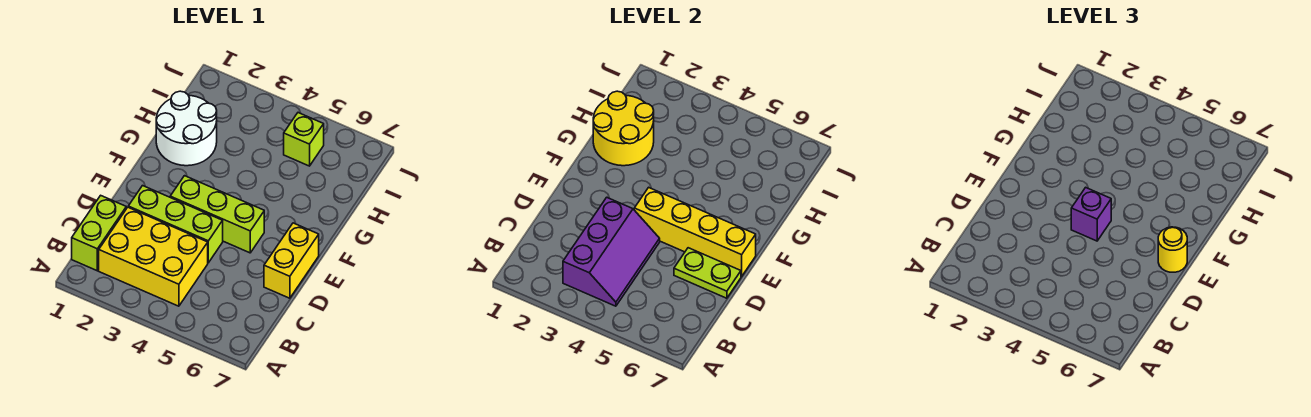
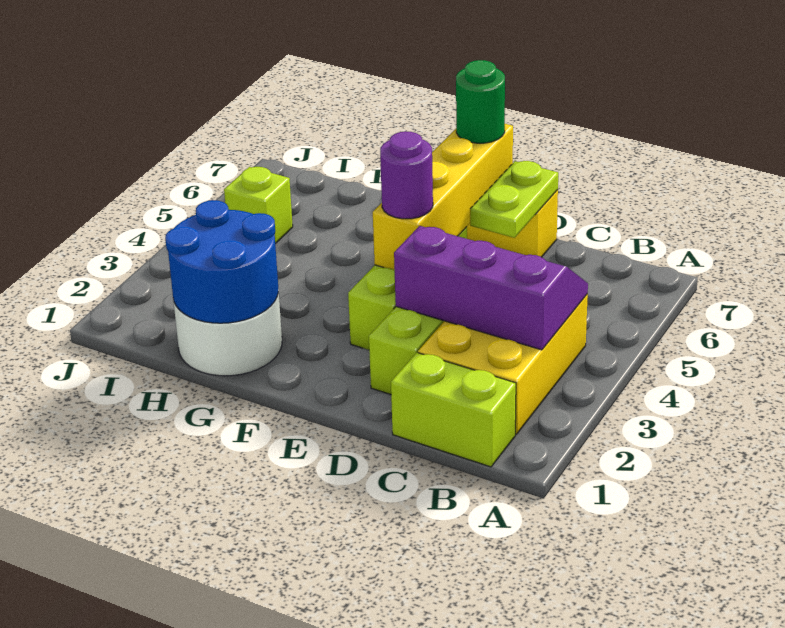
purple brick E4 level 3 -> purple round brick E4 level 3
yellow round brick E7 level 3 -> green round brick E7 level 3
yellow round brick G1:H2 level 2 -> blue round brick G1:H2 level 2

